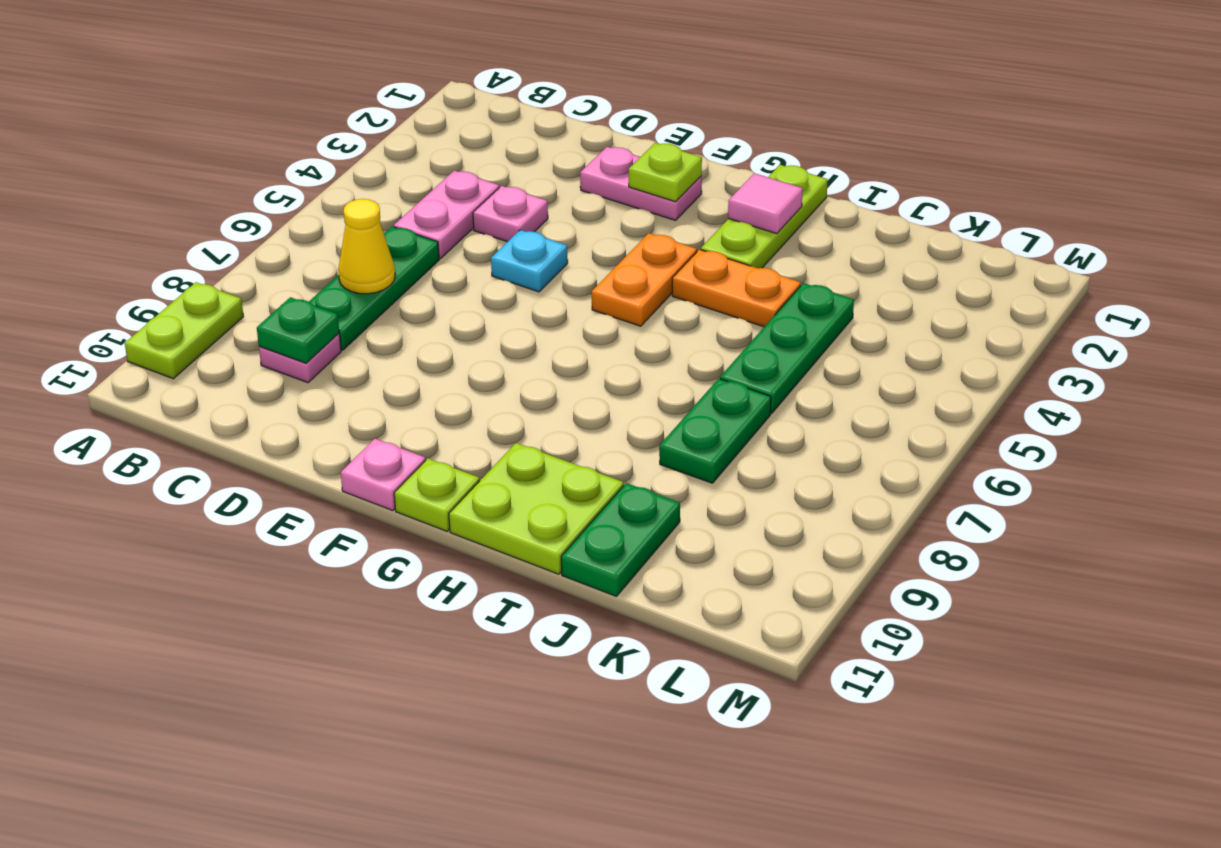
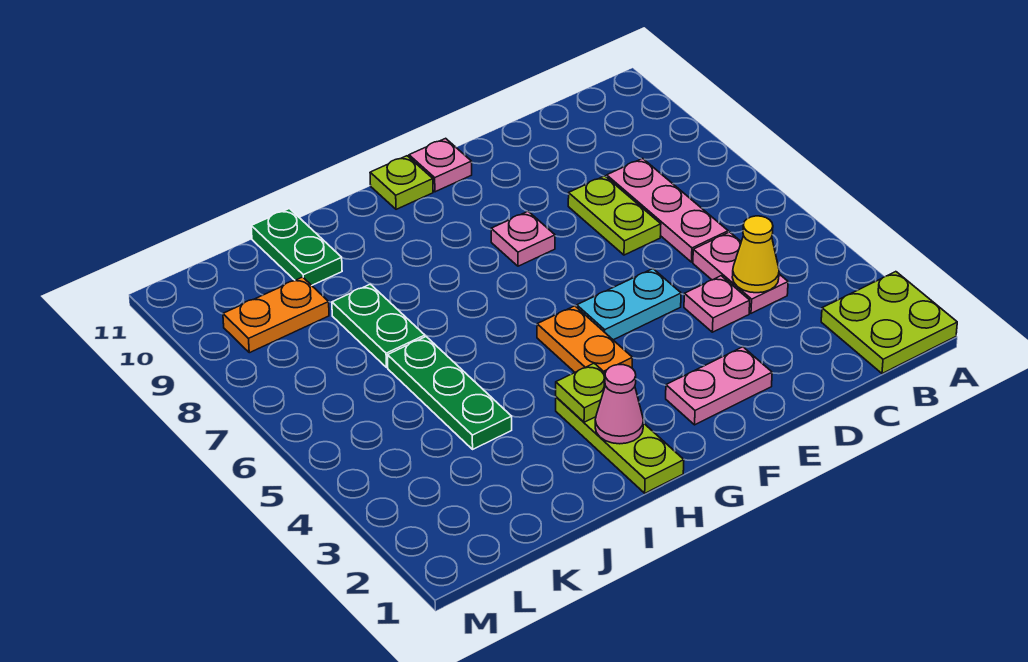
lime plate A9:A10 level 1 -> lime plate D7:D8 level 1
green plate C6:C8 level 1 -> pink plate C6:C8 level 1
yellow cone C7 level 2 -> yellow cone C4 level 2
pink plate C9 level 1 -> pink plate F8 level 1
green plate C9 level 2 -> none
cyan plate E5 level 1 -> cyan plate E5:F5 level 1
lime plate F2 level 2 -> lime plate H3 level 2
pink tile H2 level 2 -> pink cone H2 level 2
orange plate H4:I4 level 1 -> orange plate K9:L9 level 1
lime plate H10:I11 level 1 -> lime plate A1:B2 level 1

